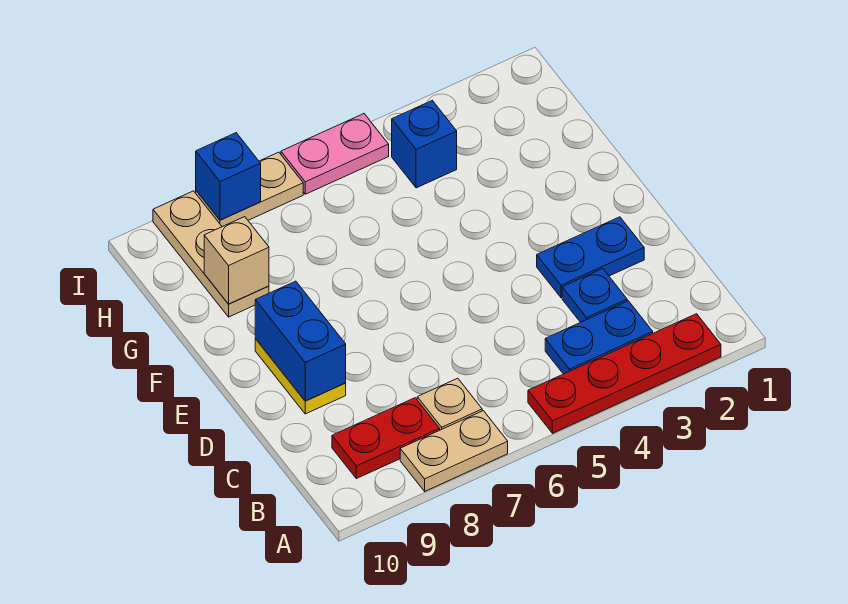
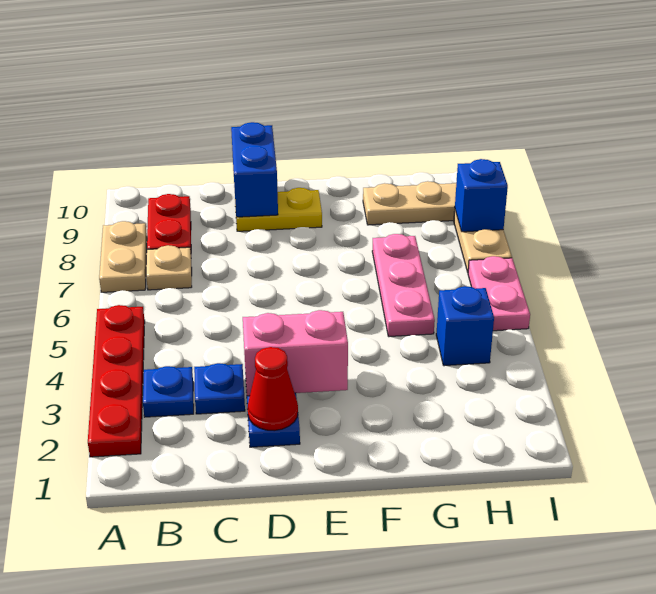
blue plate B3:B4 level 1 -> blue plate B3 level 1
none -> red cone D2 level 2
none -> pink brick D3:E3 level 2
blue brick D9:E9 level 2 -> blue brick D9:D10 level 2
none -> pink plate G5:G7 level 1
tan brick G9 level 2 -> none

